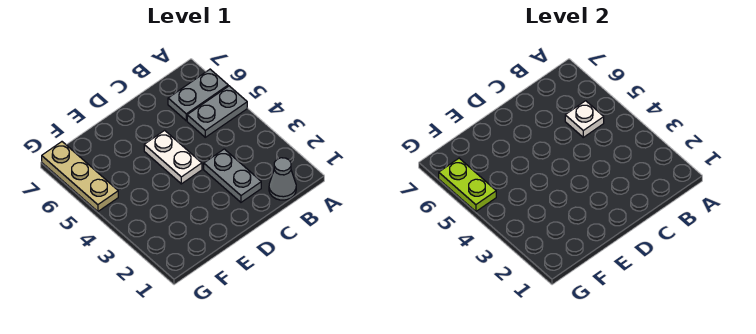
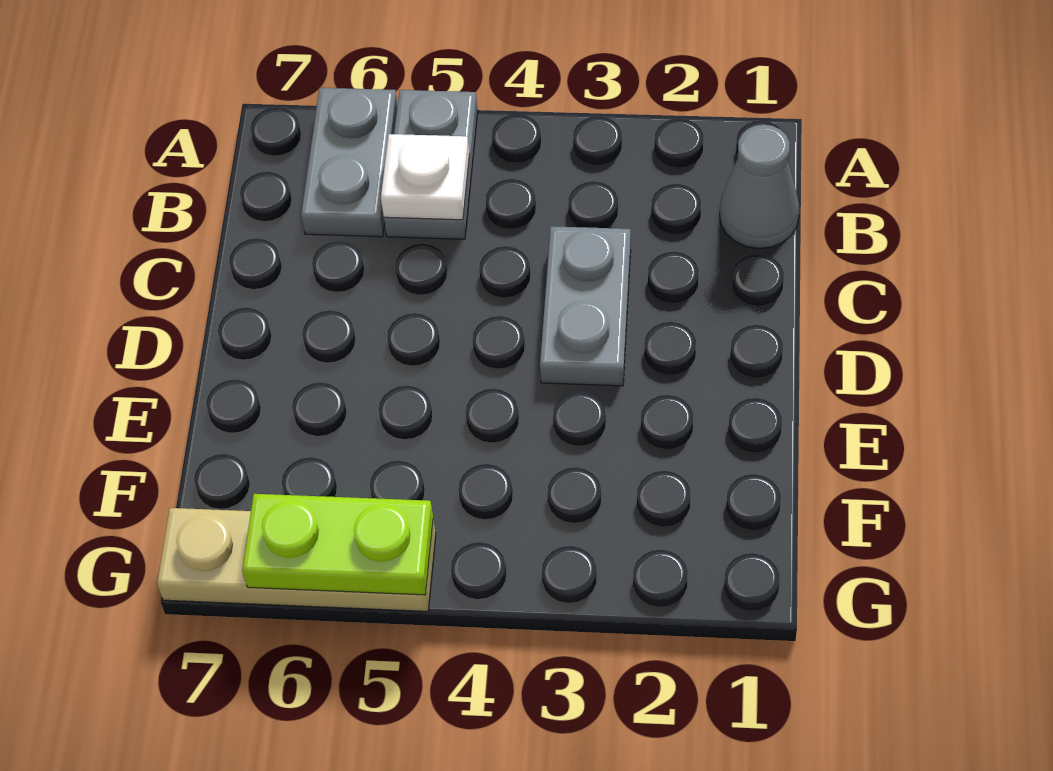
grey plate C2:C3 level 1 -> grey plate C3:D3 level 1
white plate D4:D5 level 1 -> none

